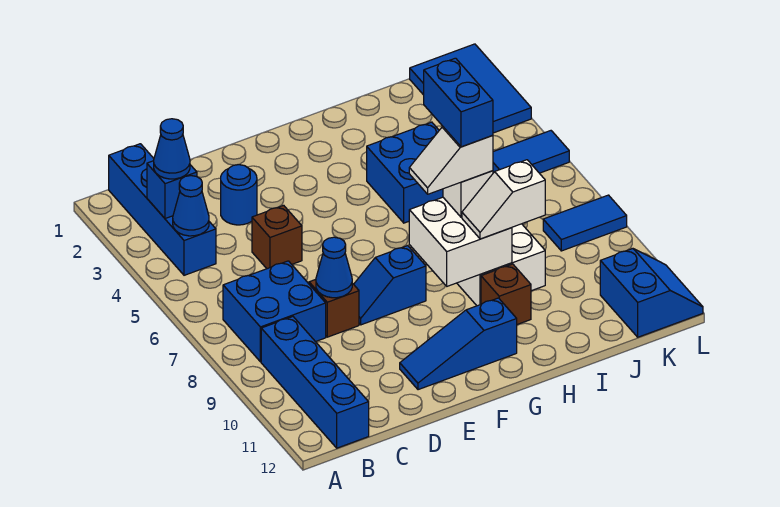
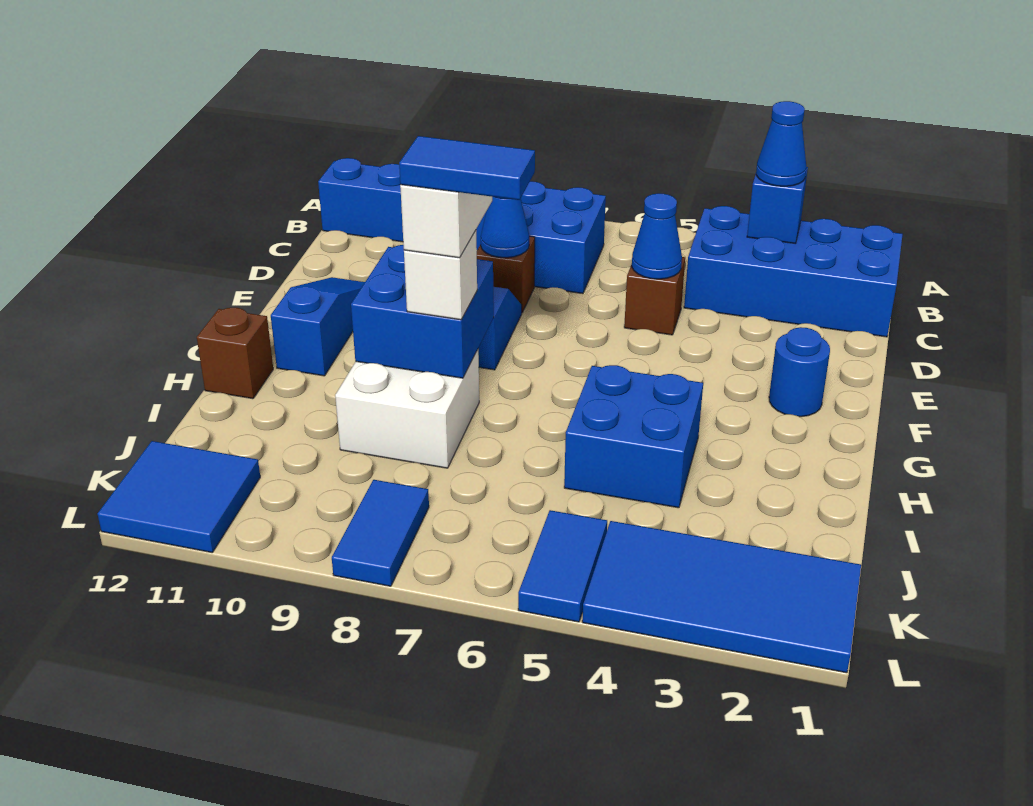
blue brick B1:B4 level 1 -> blue brick B1:C4 level 1
blue cone B4 level 2 -> blue cone D5 level 2
blue round brick D3 level 1 -> blue round brick F2 level 1
white brick G8:H9 level 2 -> blue brick G8:H9 level 2
blue brick H7:H8 level 5 -> blue tile H7:H8 level 5
white slope H9:I9 level 3 top I -> none
brown brick H10 level 1 -> brown brick H12 level 1
blue tile K1:L3 level 1 -> blue tile K1:L4 level 1
blue slope K11:L12 level 1 top K -> blue tile K11:L12 level 1

